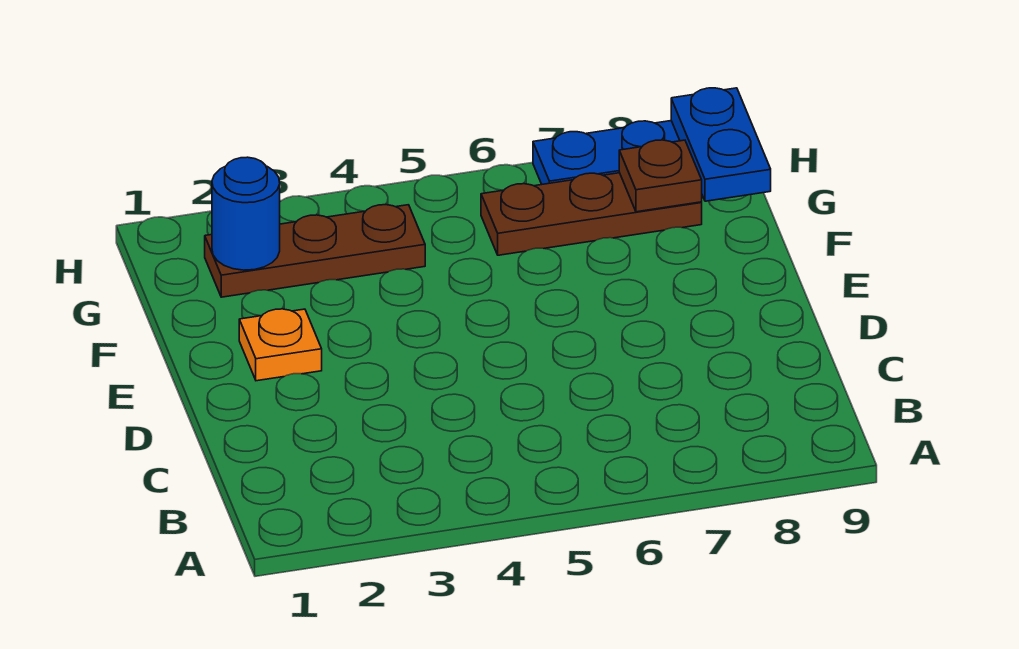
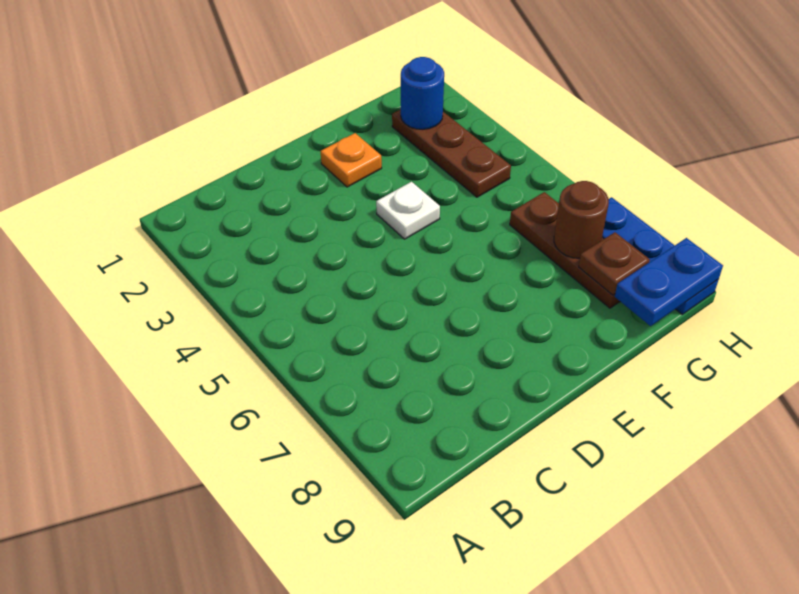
none -> white plate E4 level 1
none -> brown round brick G7 level 2

